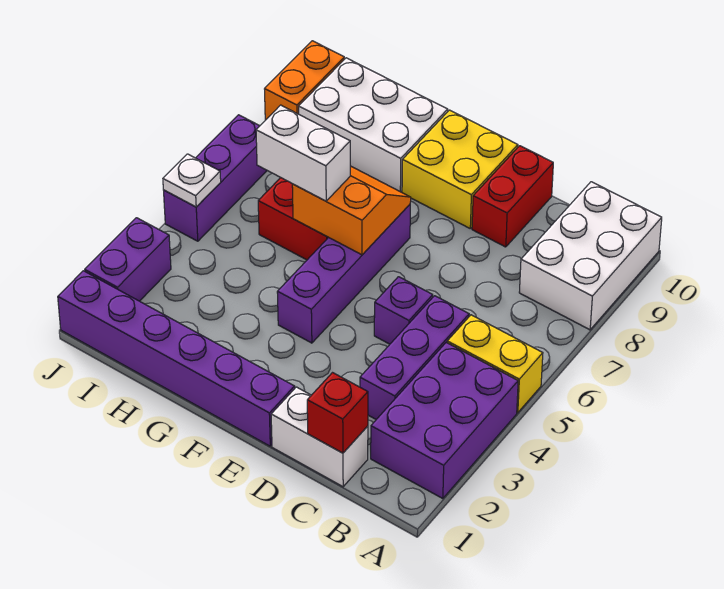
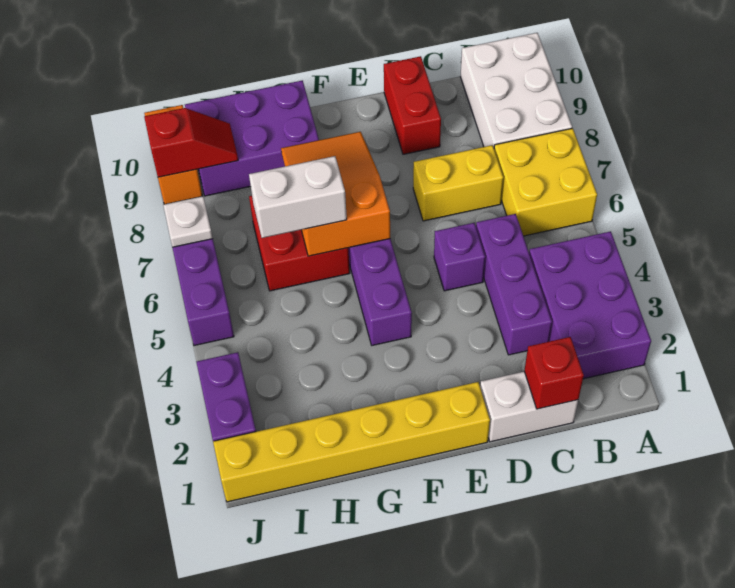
yellow brick A5:B5 level 1 -> yellow brick C7:D7 level 1
purple brick E1:J1 level 1 -> yellow brick E1:J1 level 1
yellow brick E9:F10 level 1 -> yellow brick A6:B7 level 1
orange slope F6:G7 level 2 top 6 -> orange slope F6:G8 level 2 top 6
white brick G9:I10 level 1 -> purple brick G9:I10 level 1
none -> red slope I9:J9 level 2 top J
white plate J5 level 2 -> white plate J7 level 2

